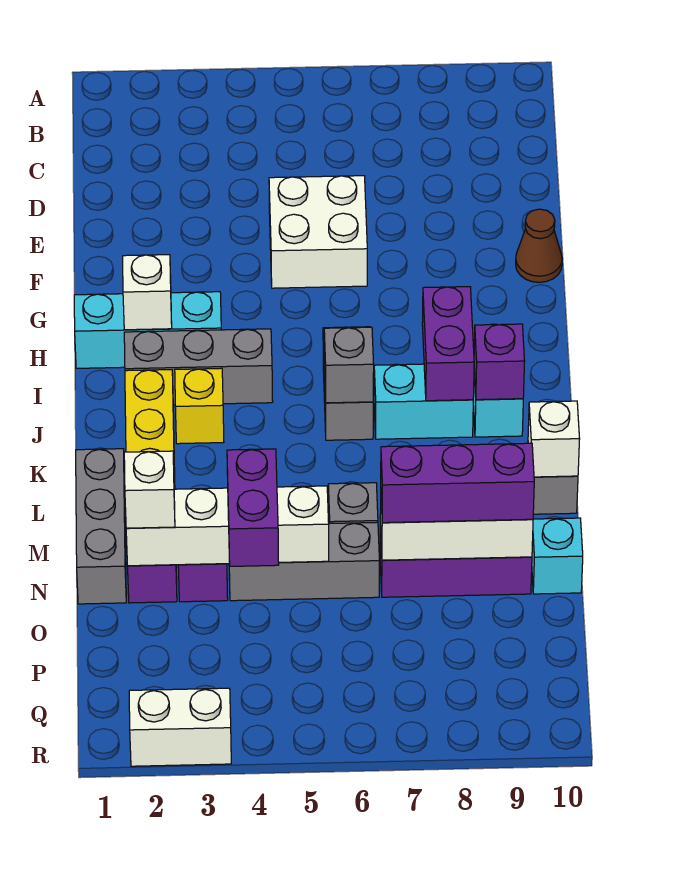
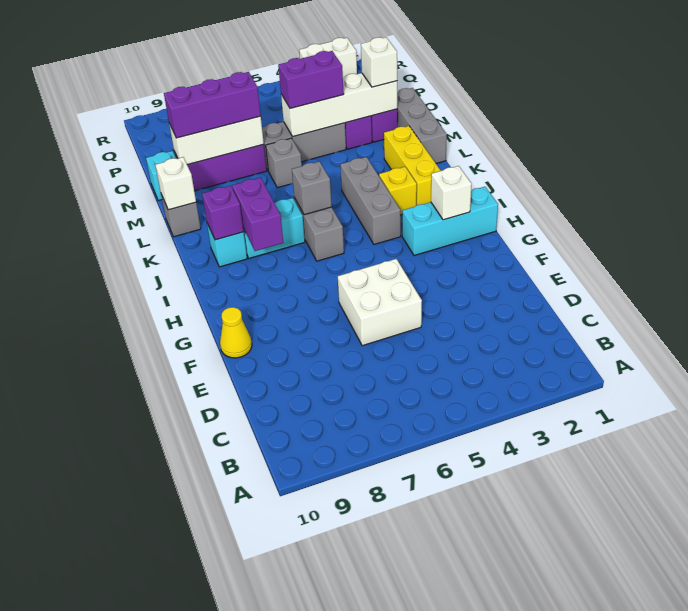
brown cone F10 level 1 -> yellow cone F10 level 1
grey brick I2:I4 level 1 -> grey brick I4:K4 level 1
purple brick N4:O4 level 3 -> purple brick N4:N5 level 3

